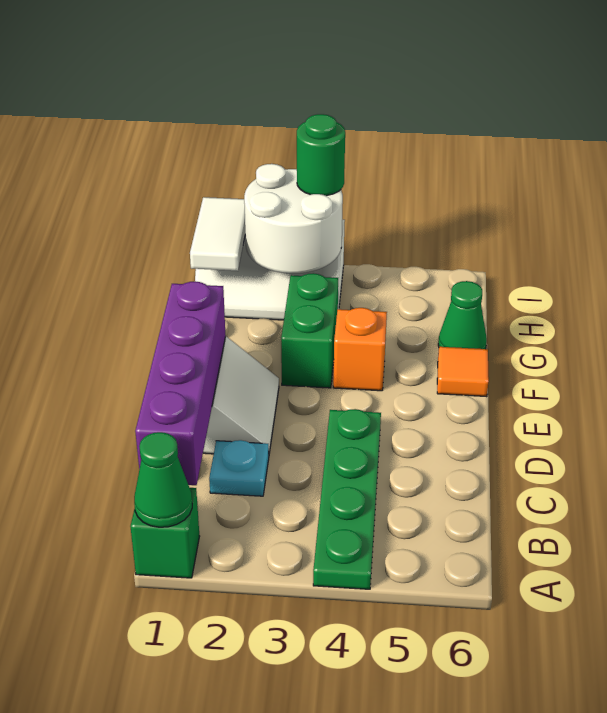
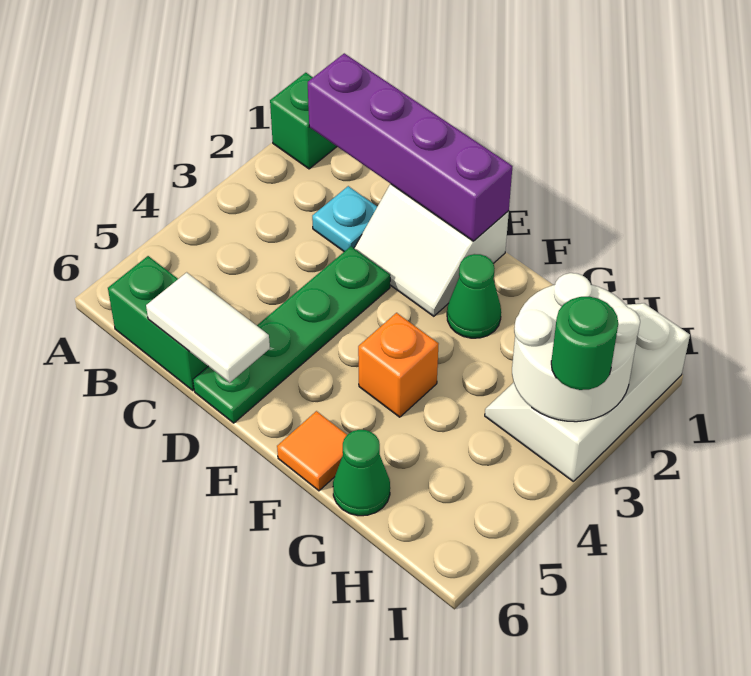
green cone A1 level 2 -> green cone F2 level 1
green plate A4:D4 level 1 -> green plate D3:D6 level 1
green brick F3:G3 level 1 -> green brick B6:C6 level 1
white tile H1:I1 level 2 -> white tile C6:D6 level 2

